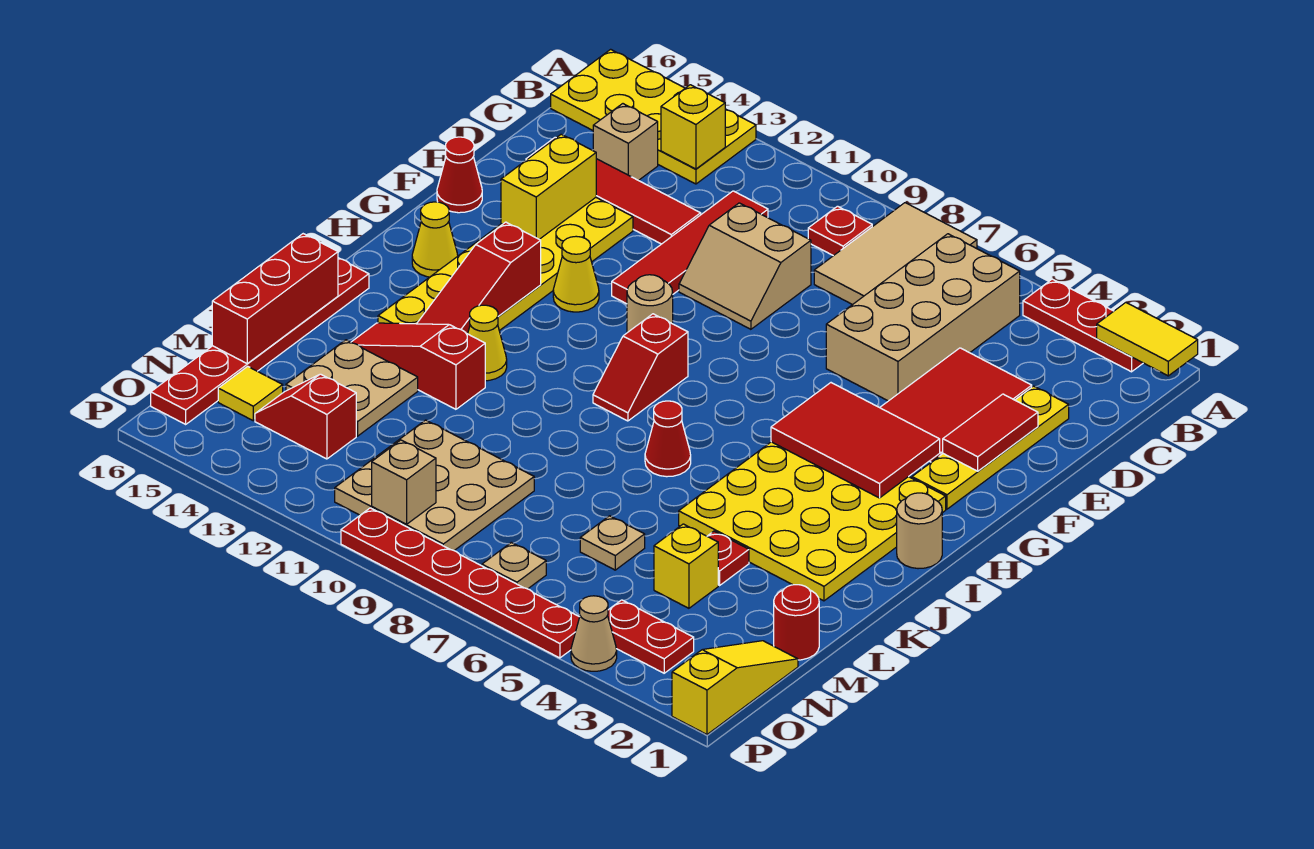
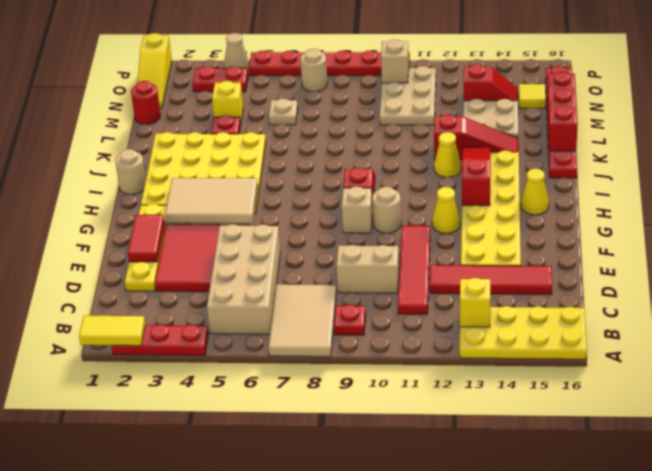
tan brick C14 level 1 -> tan brick G9 level 1
yellow brick E14:F14 level 2 -> none
red cone F16 level 1 -> none
red tile G3:H5 level 2 -> tan tile G3:H5 level 2
red cone J7 level 1 -> none
tan plate M9:O11 level 1 -> tan plate M10:O11 level 1
tan plate O7 level 1 -> tan round brick O7 level 1

